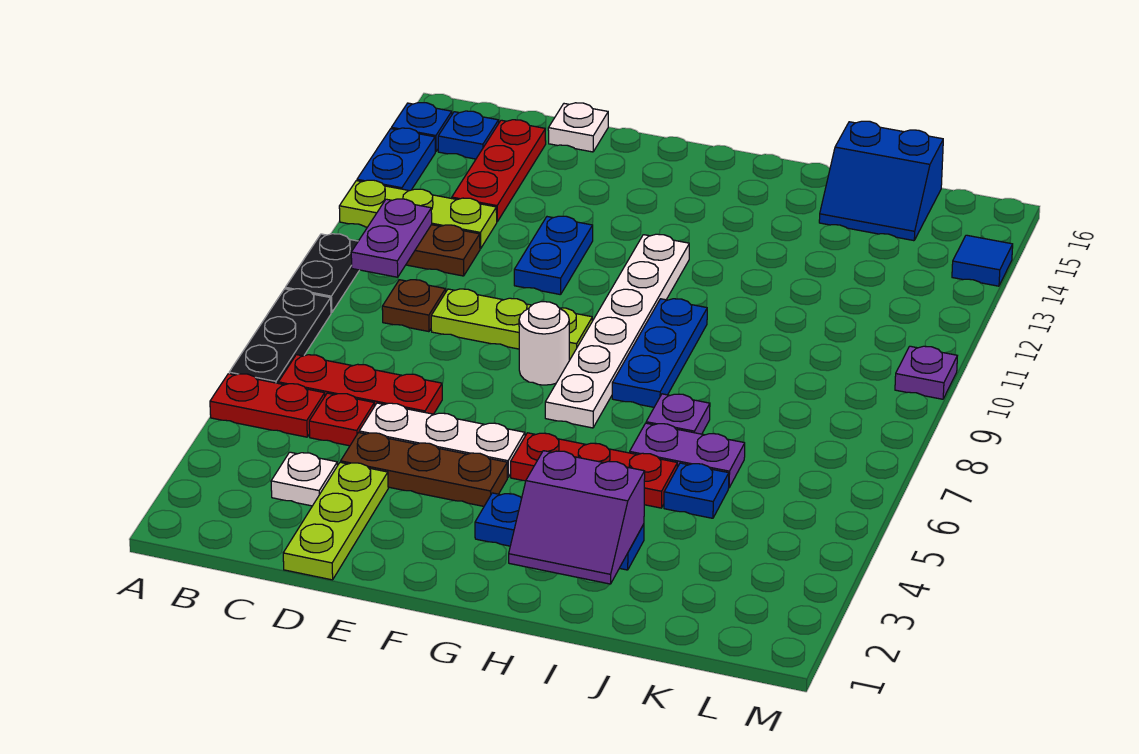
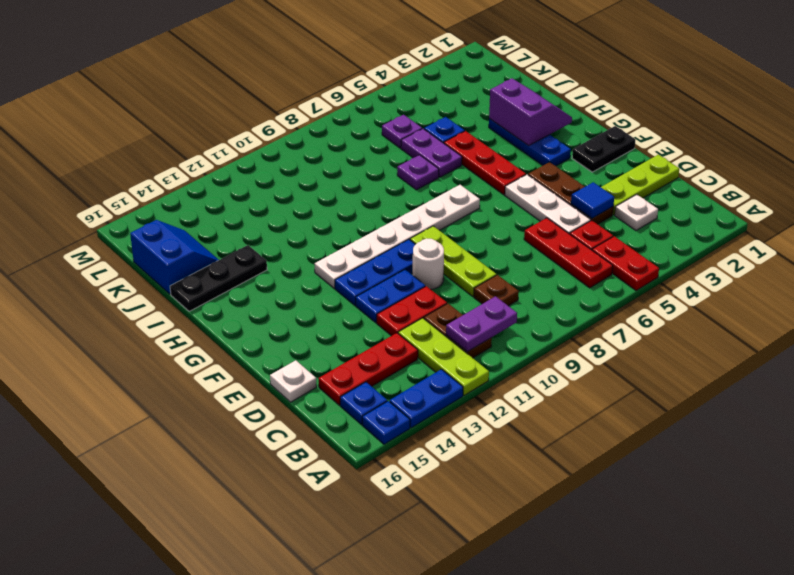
black plate A6:A8 level 1 -> black plate I14:I16 level 1
black plate A9:A10 level 1 -> black plate F1:F2 level 1
none -> red plate D11:D12 level 1
white round brick F8 level 1 -> white round brick E10 level 1
blue plate H8:H10 level 1 -> blue plate F10:F12 level 1
purple plate M10 level 1 -> purple plate K6 level 1
blue tile M14 level 1 -> blue tile D4 level 2

